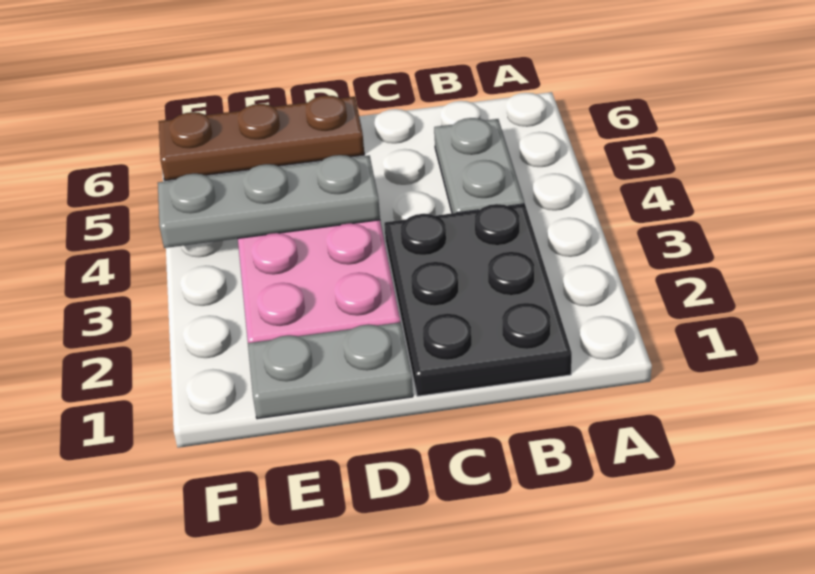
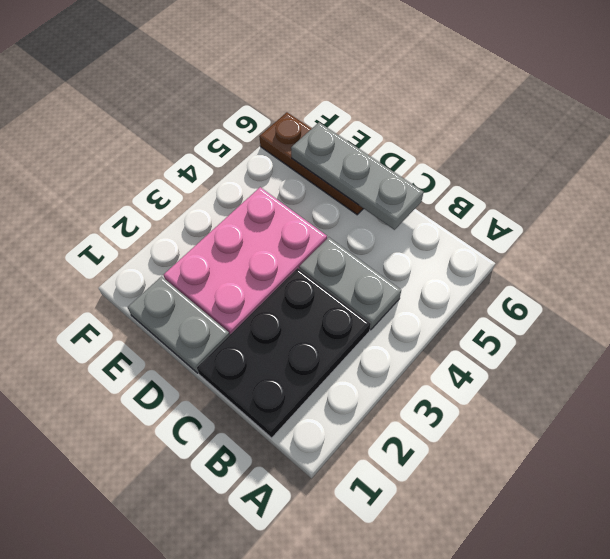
grey plate B4:B5 level 1 -> grey plate B4:C4 level 1
grey plate D4:F4 level 2 -> grey plate C6:E6 level 2

